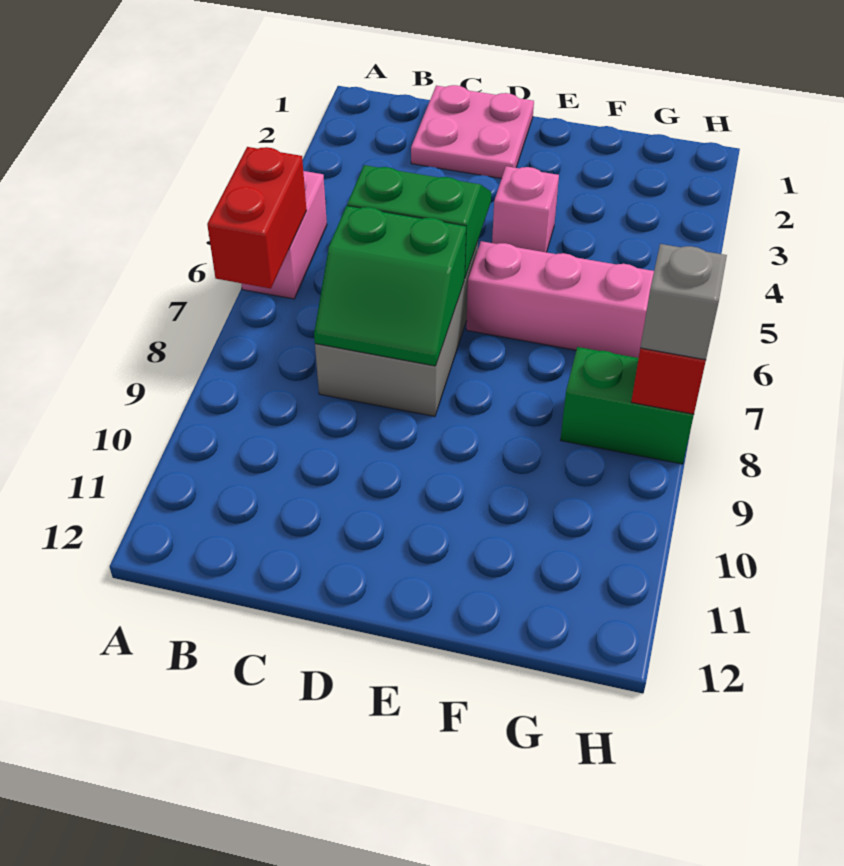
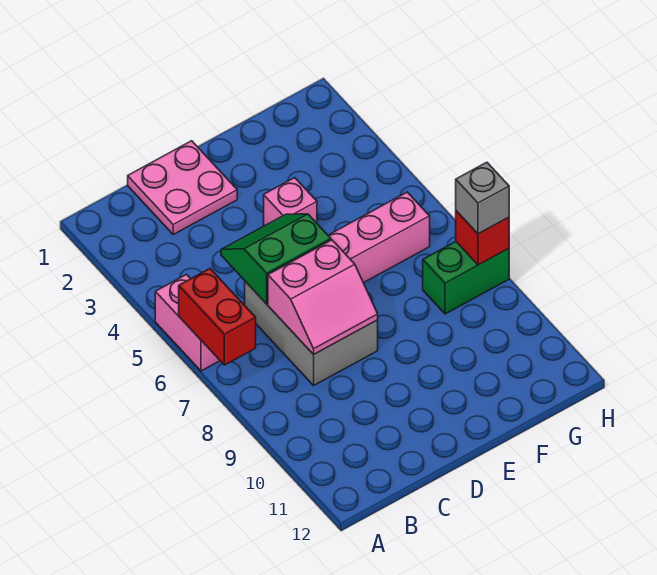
green slope C7:D8 level 2 top 7 -> pink slope C7:D8 level 2 top 7

